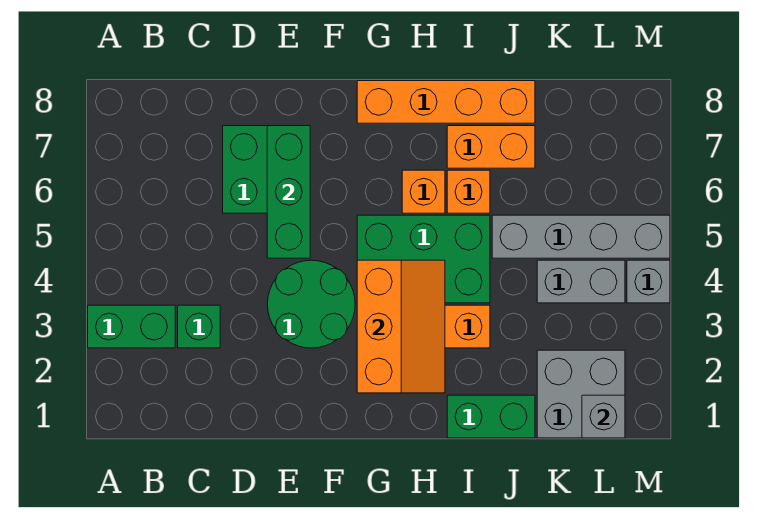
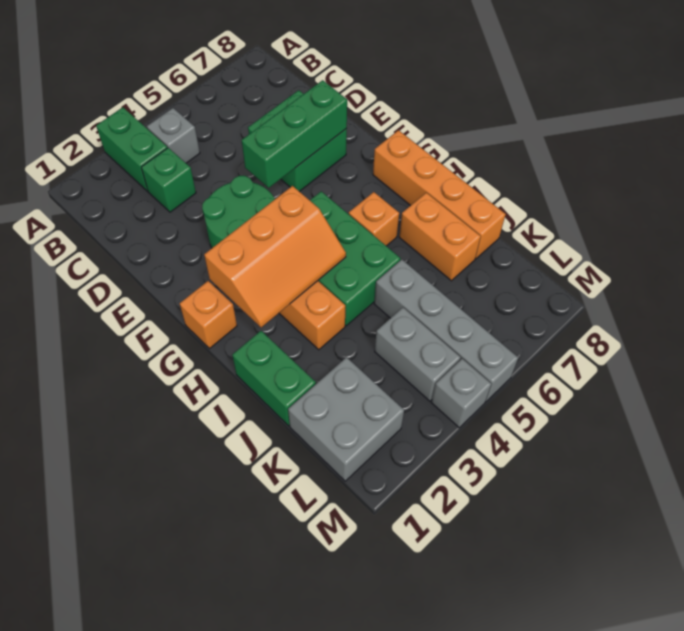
orange brick I6 level 1 -> orange brick G1 level 1
grey brick L1 level 2 -> grey brick B4 level 1

